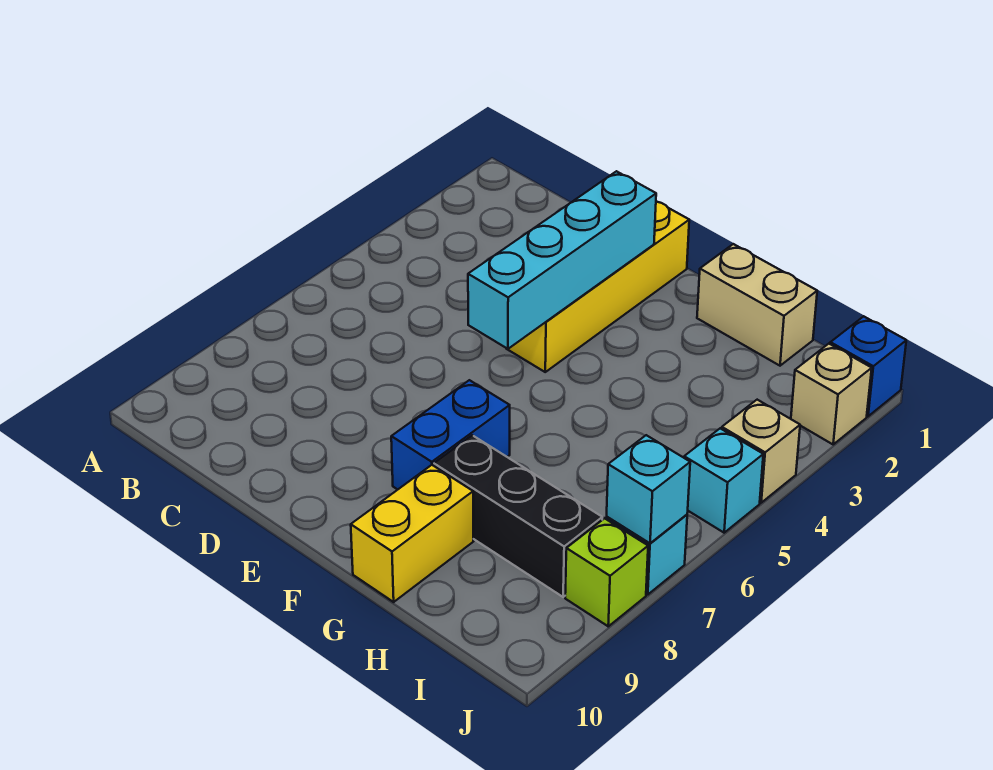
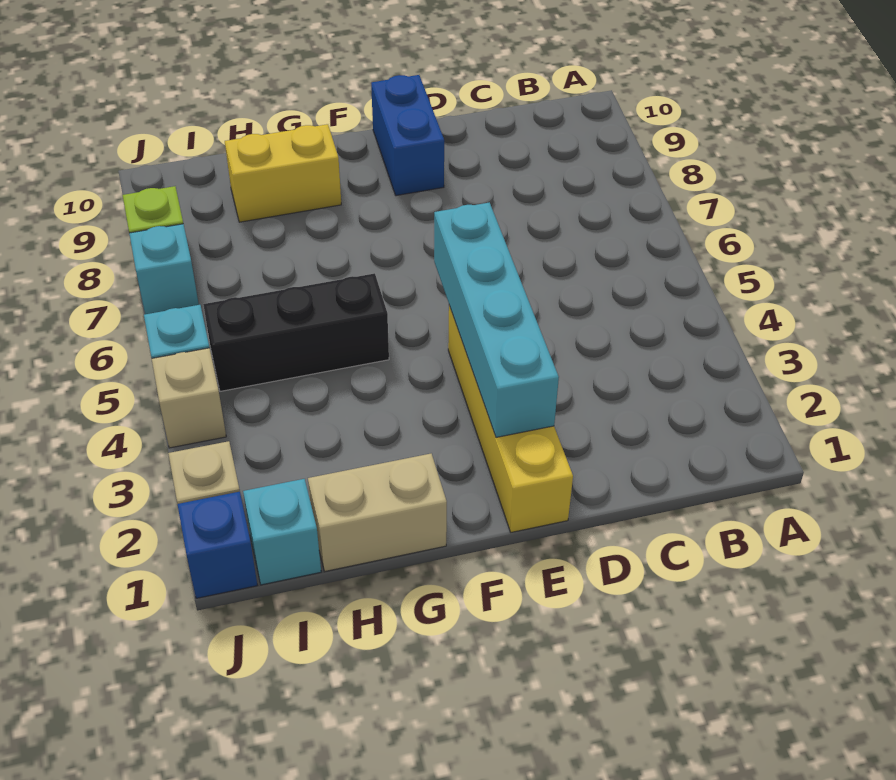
blue brick F7:F8 level 1 -> blue brick E9:E10 level 1
black brick G8:I8 level 1 -> black brick G5:I5 level 1
yellow brick G9:G10 level 1 -> yellow brick G9:H9 level 1
cyan brick J7 level 2 -> cyan brick I1 level 1

